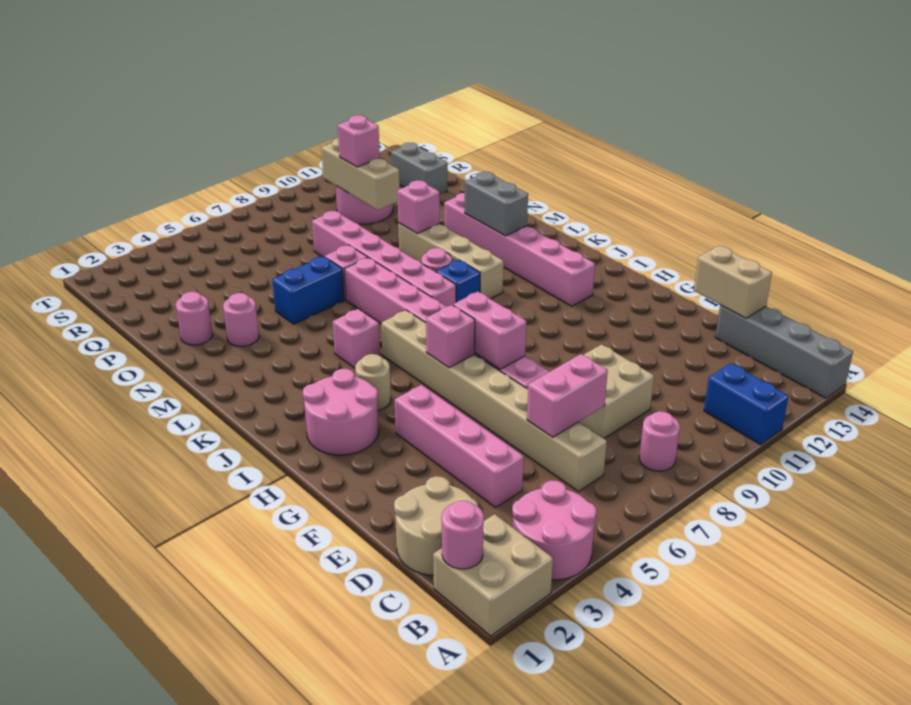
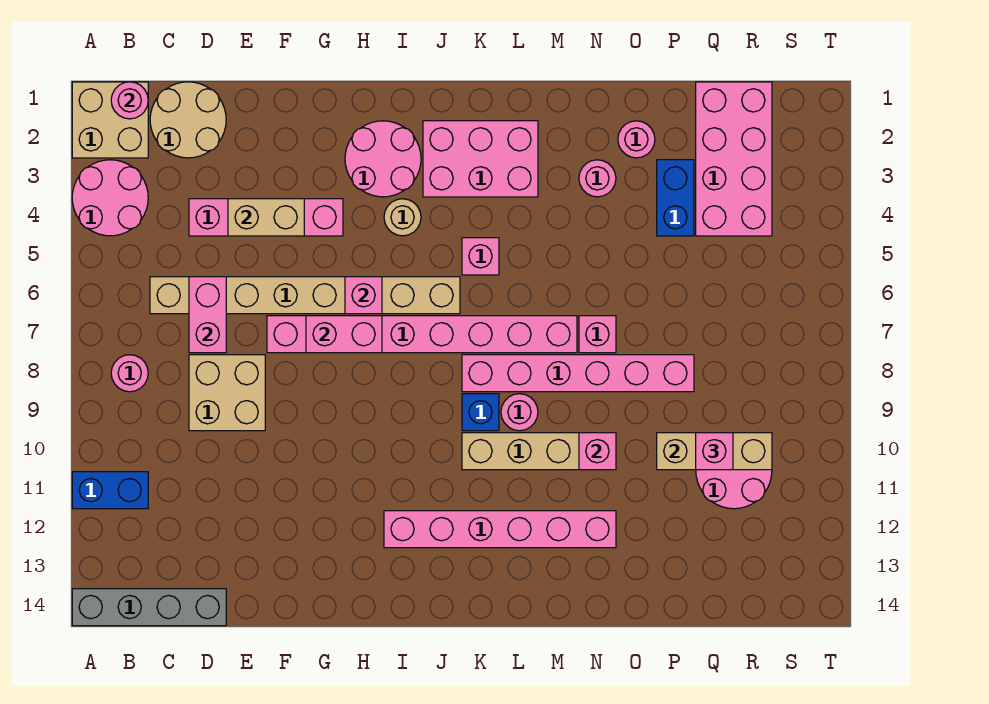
tan brick D14:E14 level 2 -> tan brick E4:F4 level 2
none -> pink brick J2:L3 level 1
grey brick L12:M12 level 2 -> none
blue brick N5:N6 level 1 -> blue brick P3:P4 level 1
none -> pink brick Q1:R4 level 1
grey brick Q13:R13 level 1 -> none

